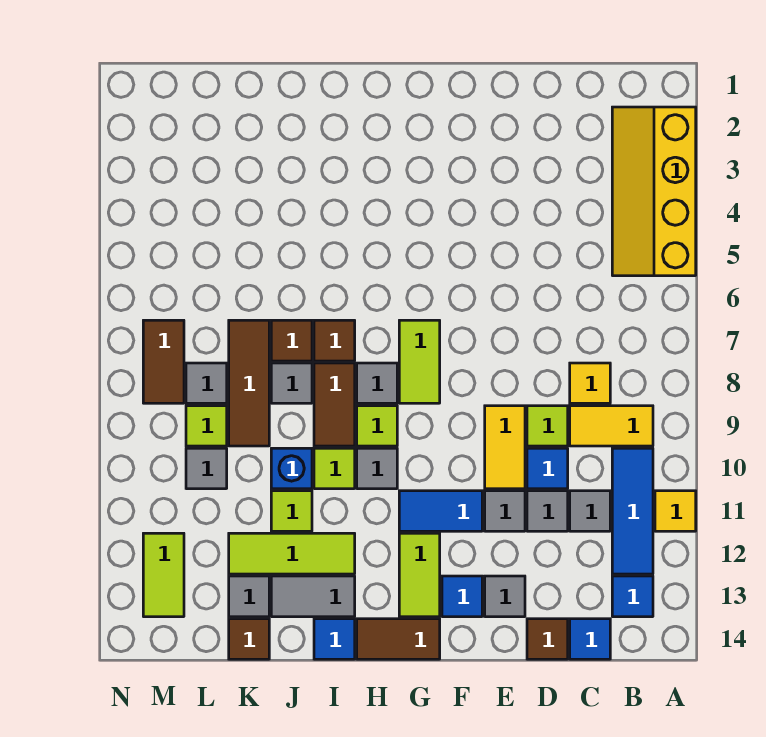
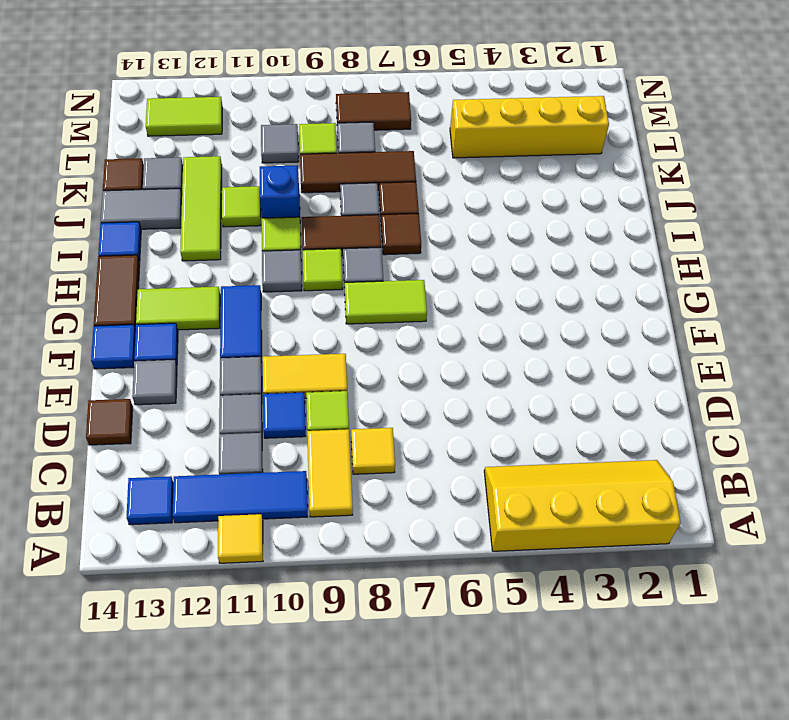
blue tile C14 level 1 -> blue tile F14 level 1
grey tile I13:J13 level 1 -> grey tile J13:J14 level 1
none -> yellow brick L2:L5 level 1

